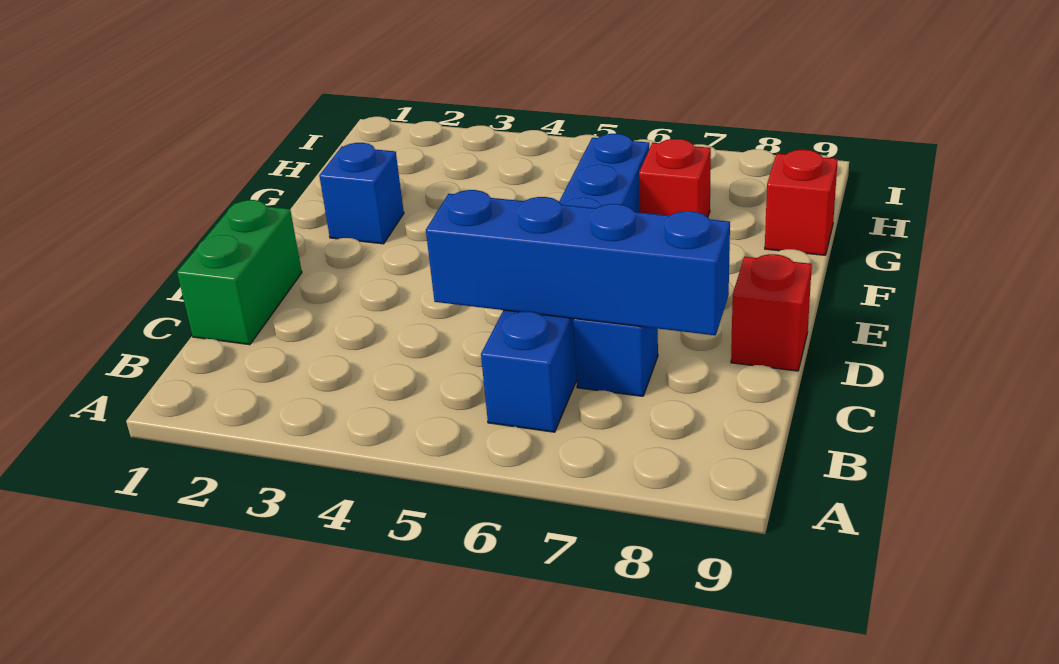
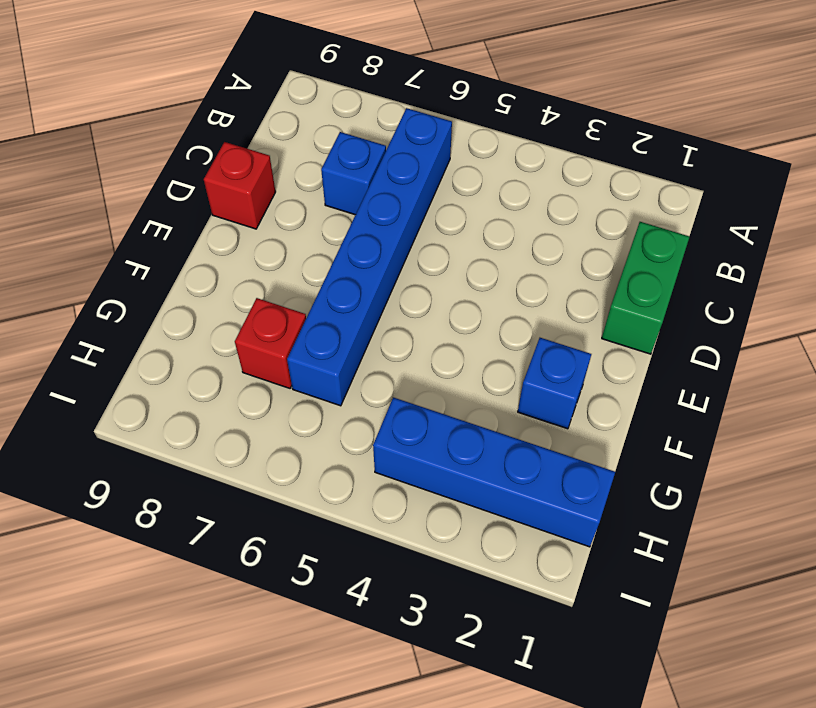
blue brick C5:C8 level 2 -> blue brick H1:H4 level 1
red brick G9 level 1 -> none

